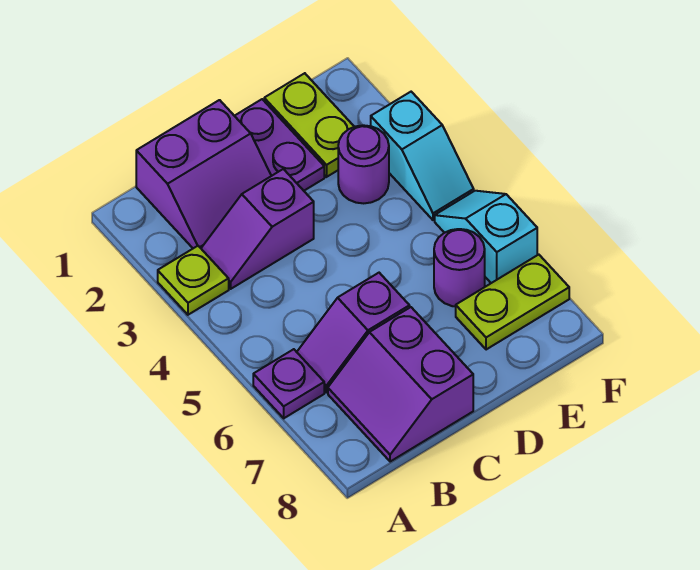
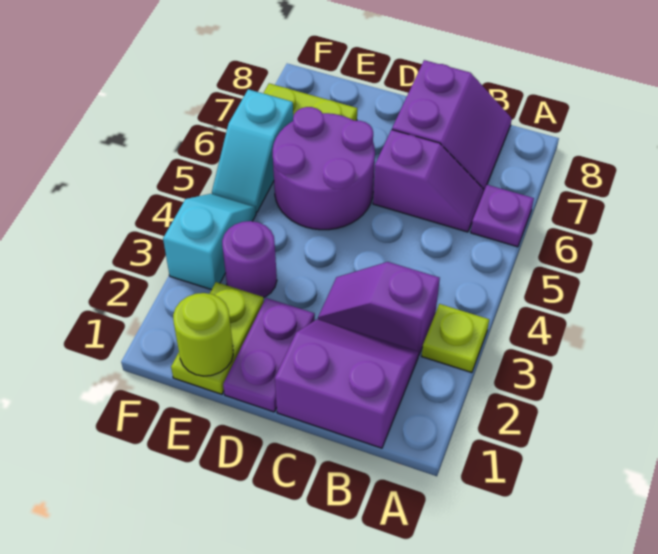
purple slope B3:C3 level 1 top C -> purple slope B3:C3 level 1 top B
none -> lime round brick E1 level 2
purple round brick E6 level 1 -> purple round brick D5:E6 level 1

